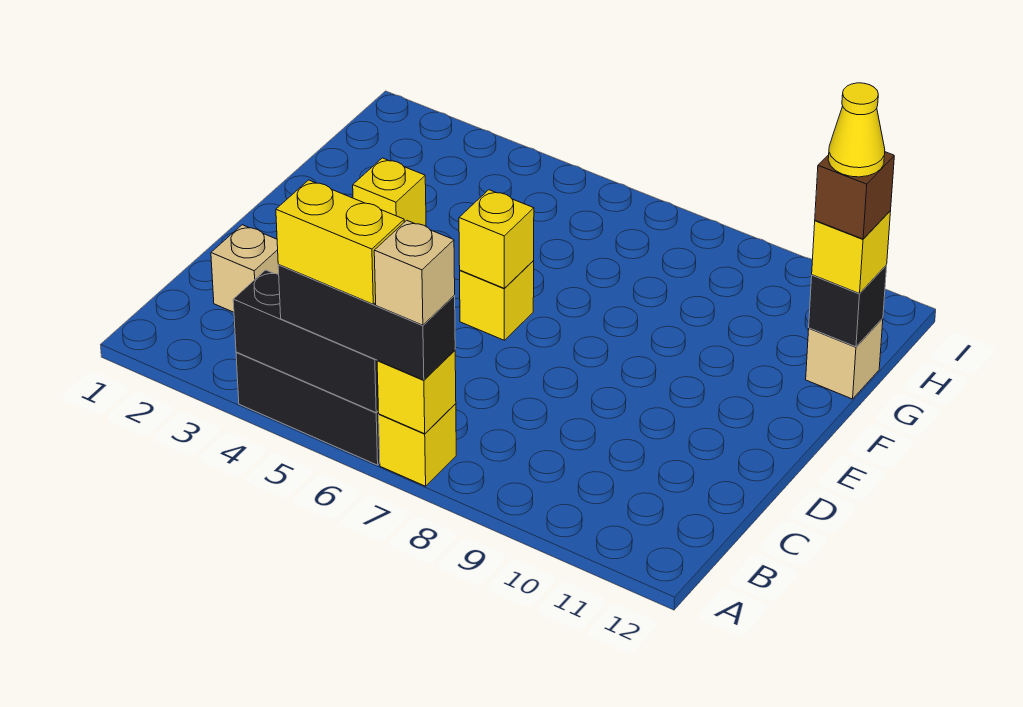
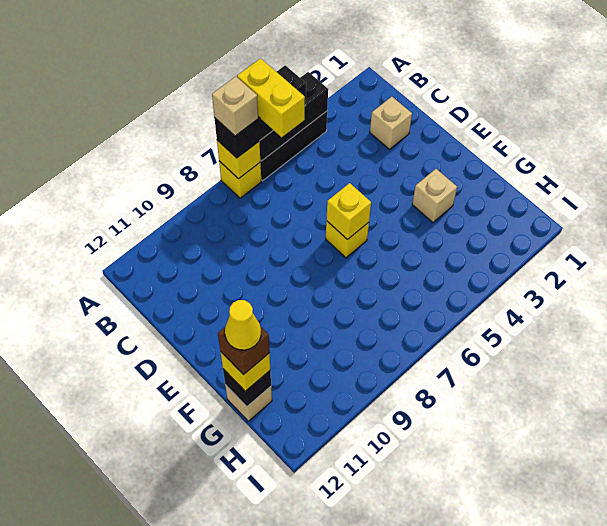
yellow brick A5:A6 level 4 -> yellow brick A6:B6 level 4
yellow brick F3 level 1 -> tan brick F3 level 1

